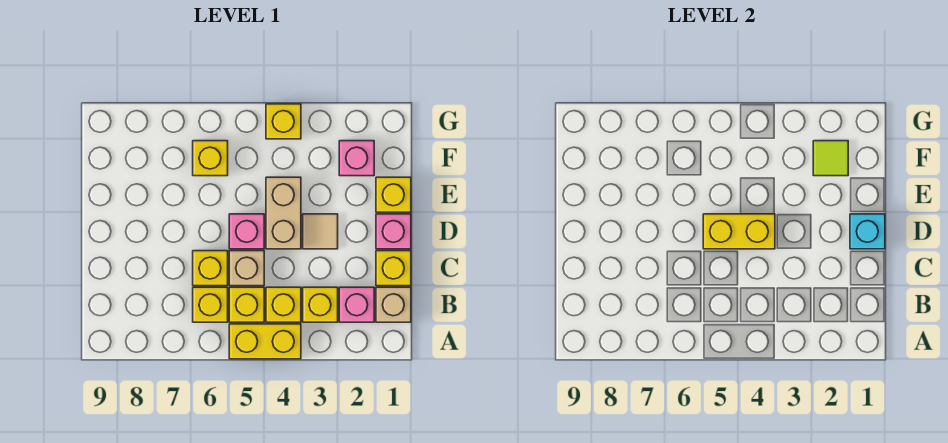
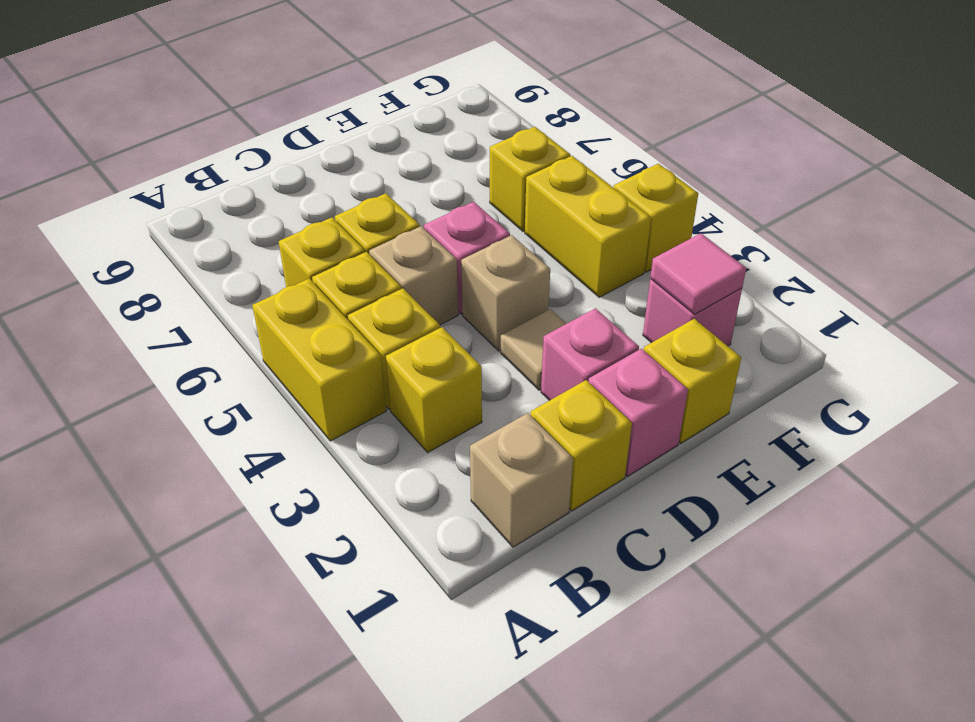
pink brick B2 level 1 -> pink brick D2 level 1
cyan brick D1 level 2 -> none
tan brick D4:E4 level 1 -> tan brick D4 level 1
yellow brick D4:D5 level 2 -> yellow brick F4:F5 level 1
lime tile F2 level 2 -> pink tile F2 level 2

